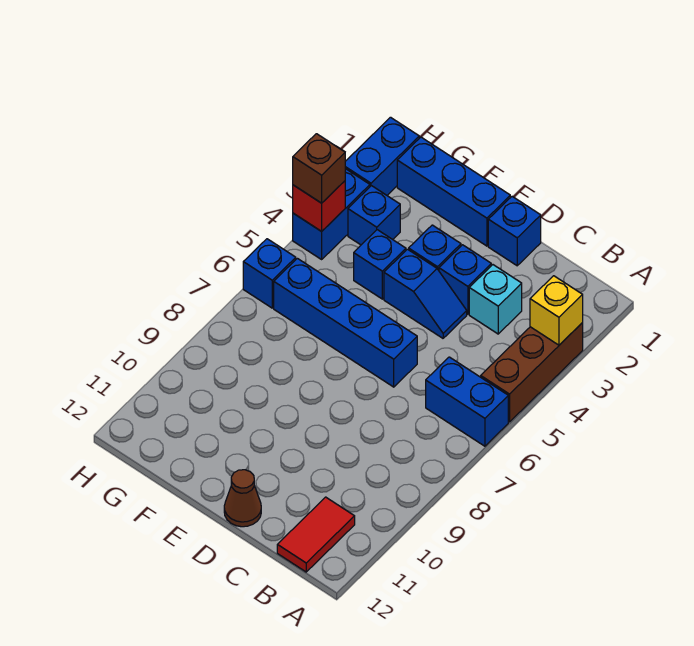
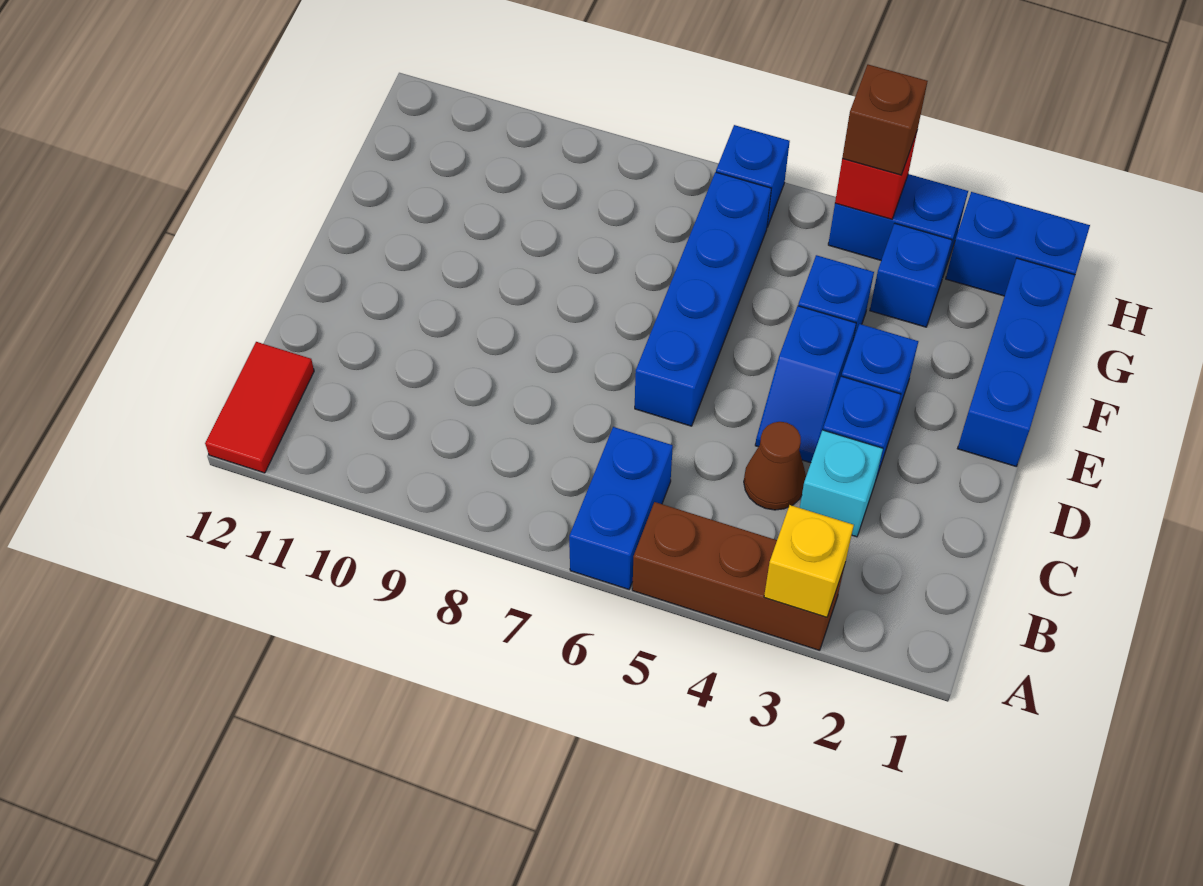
red tile B11:B12 level 1 -> red tile A12:B12 level 1
blue brick D1 level 1 -> none
brown cone D12 level 1 -> brown cone C4 level 1

